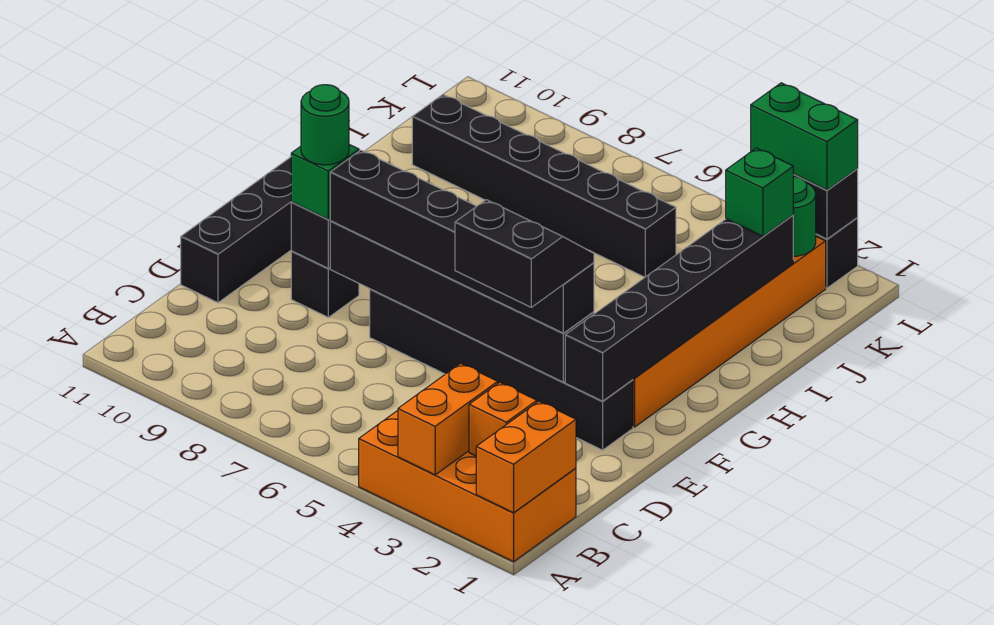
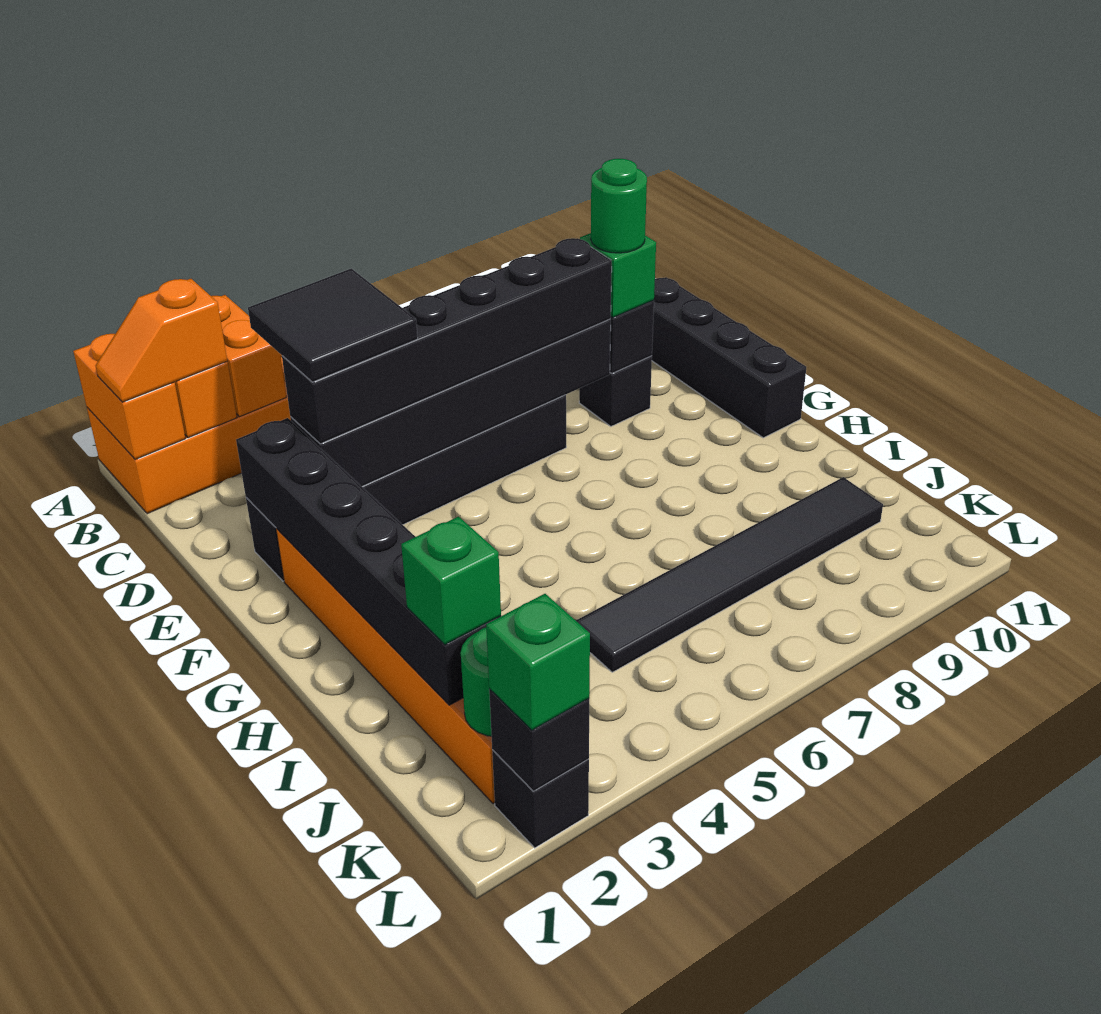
none -> orange slope B1:B2 level 3 top 2
black slope D3:E4 level 4 top D -> black tile D3:E4 level 4
black brick J5:J10 level 1 -> black tile J5:J10 level 1
green brick L2:L3 level 3 -> green brick L2 level 3

